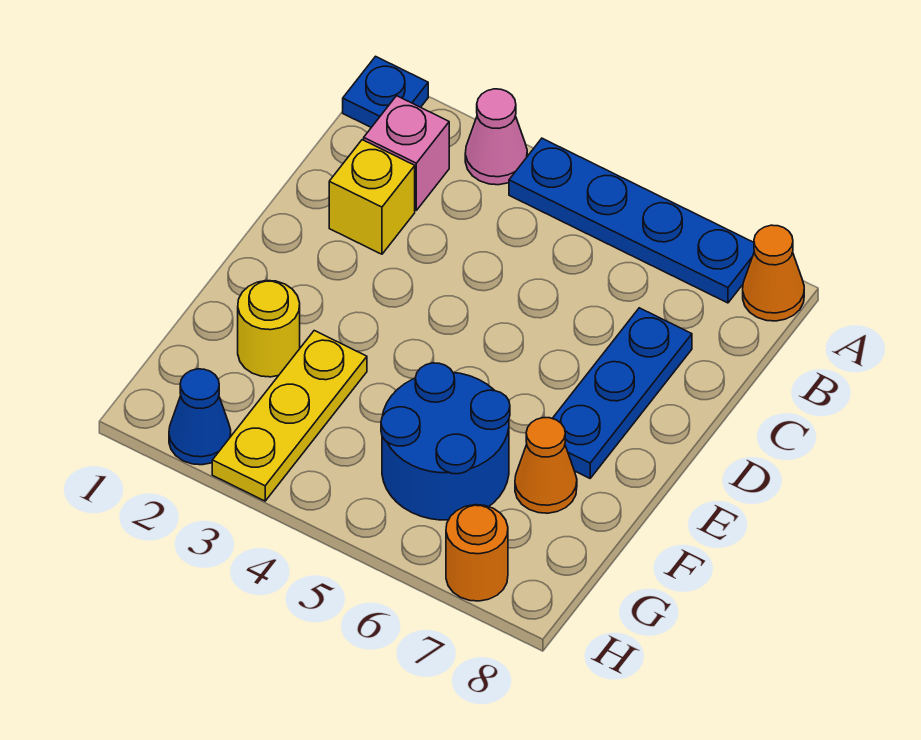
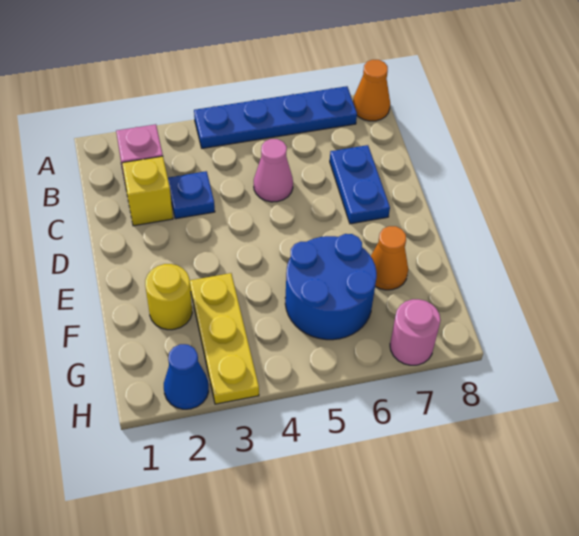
blue plate A1 level 1 -> blue plate C3 level 1
pink cone A3 level 1 -> pink cone C5 level 1
blue plate C7:E7 level 1 -> blue plate C7:D7 level 1
orange round brick H7 level 1 -> pink round brick H7 level 1

